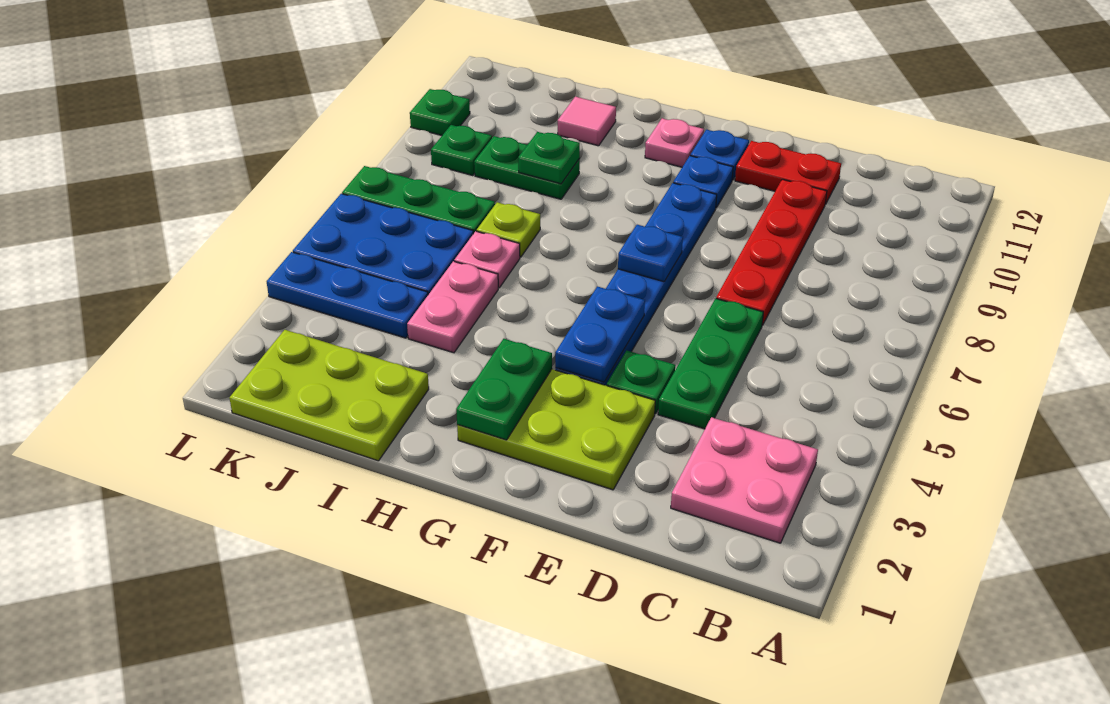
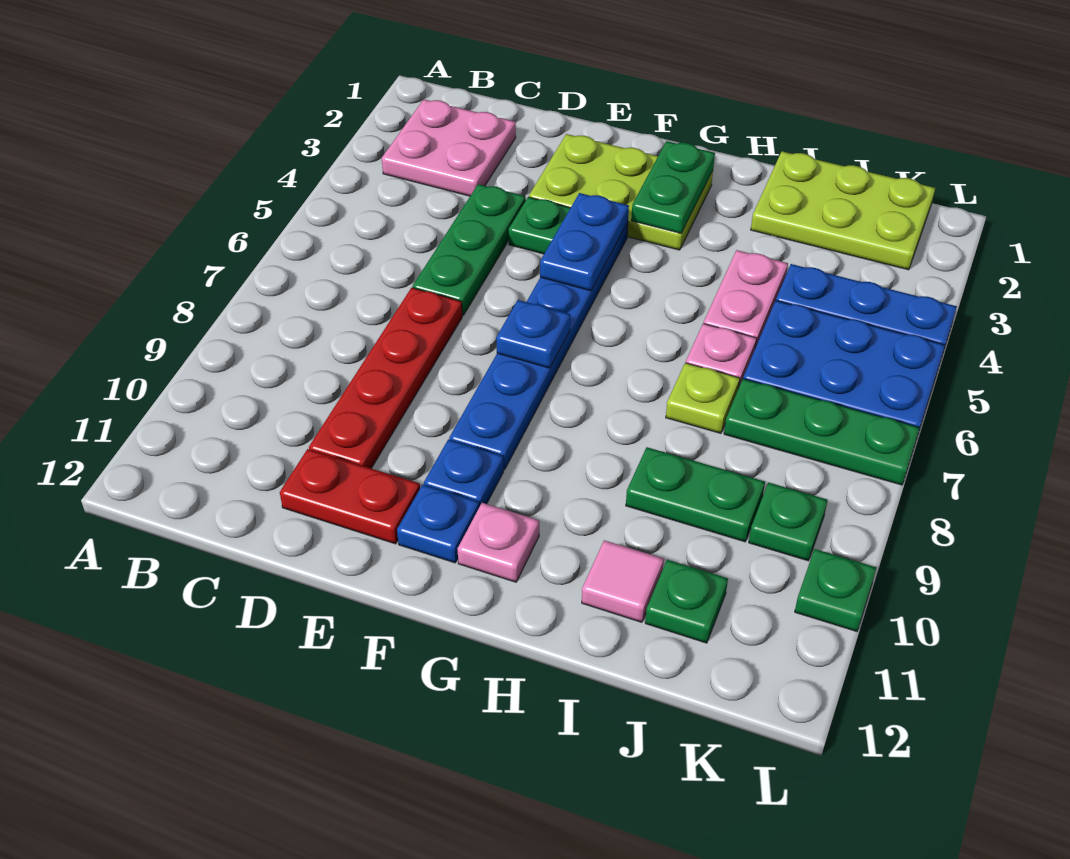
green plate I9 level 2 -> green plate J11 level 1

